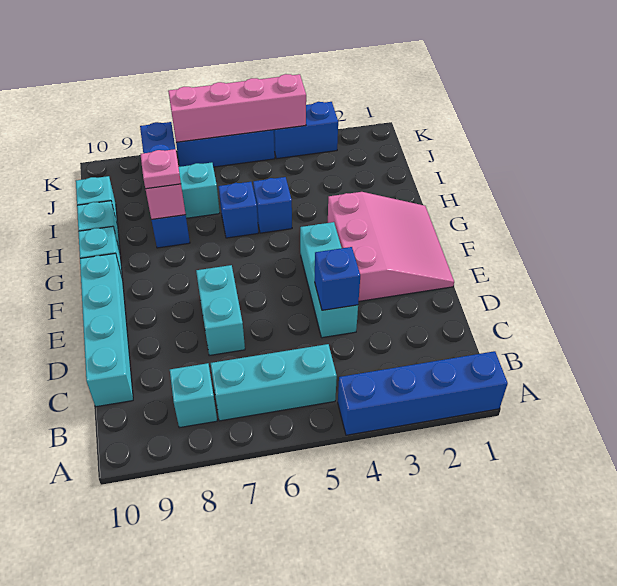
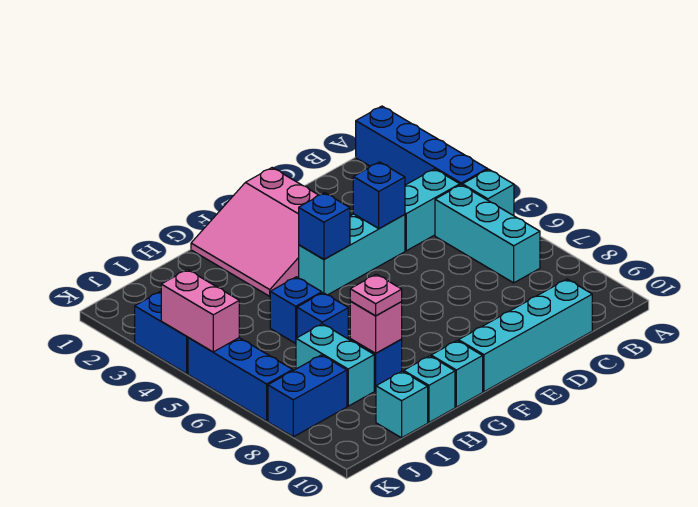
cyan brick B8 level 1 -> cyan brick A5 level 1
cyan brick D7:E7 level 1 -> cyan brick B4:C4 level 1
pink slope E1:G3 level 1 top 3 -> pink slope E1:G3 level 1 top E
none -> blue brick F4 level 2
pink brick K4:K7 level 2 -> pink brick K4:K5 level 2

